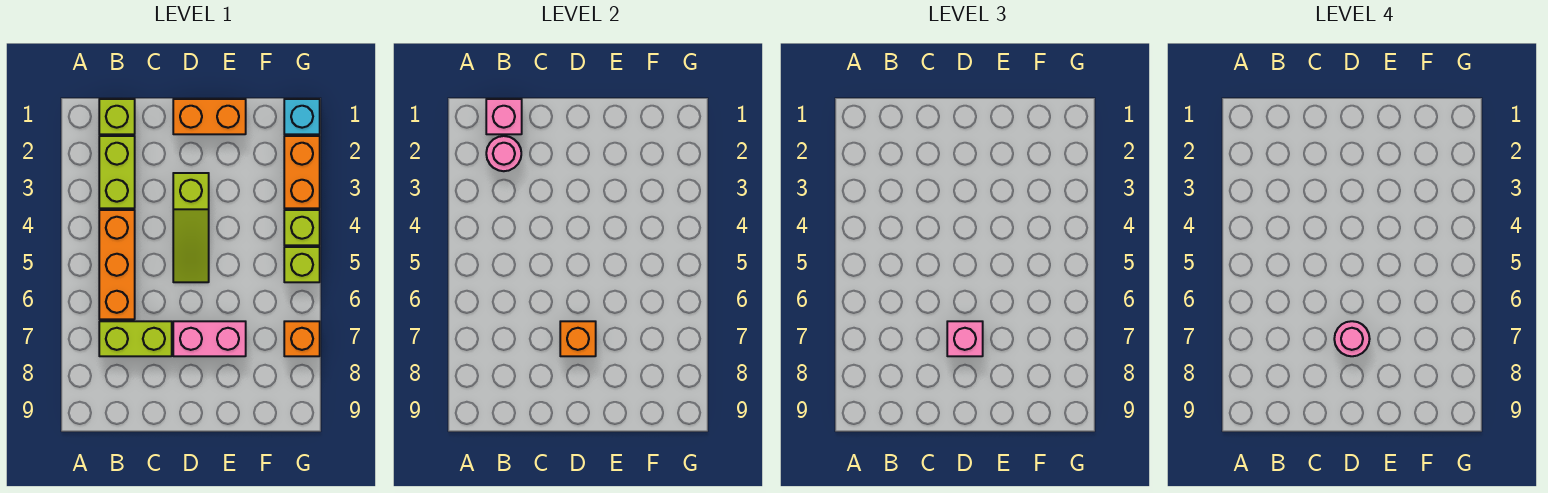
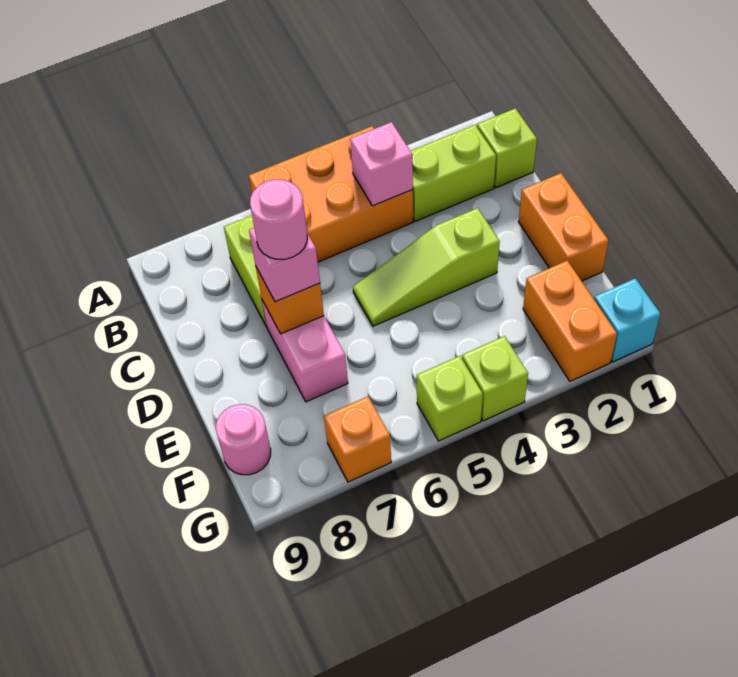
pink brick B1 level 2 -> pink brick B4 level 2
pink round brick B2 level 2 -> pink round brick F9 level 1
orange brick B4:B6 level 1 -> orange brick A4:B6 level 1
orange brick G2:G3 level 1 -> orange brick F2:G2 level 1

